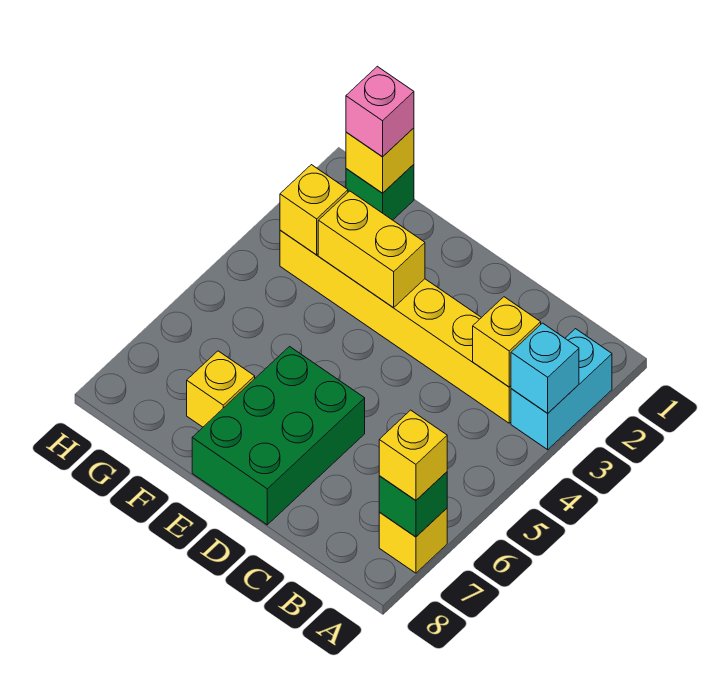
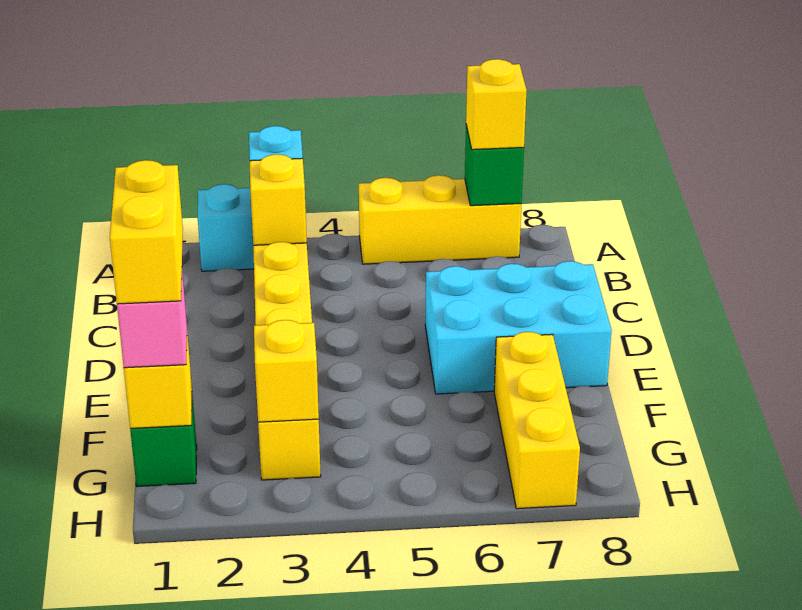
yellow brick A7 level 1 -> yellow brick A5:A7 level 1
green brick D6:E8 level 1 -> cyan brick D6:E8 level 1
yellow brick E3:F3 level 2 -> yellow brick F1:G1 level 4
yellow brick F7 level 1 -> yellow brick F7:H7 level 1

